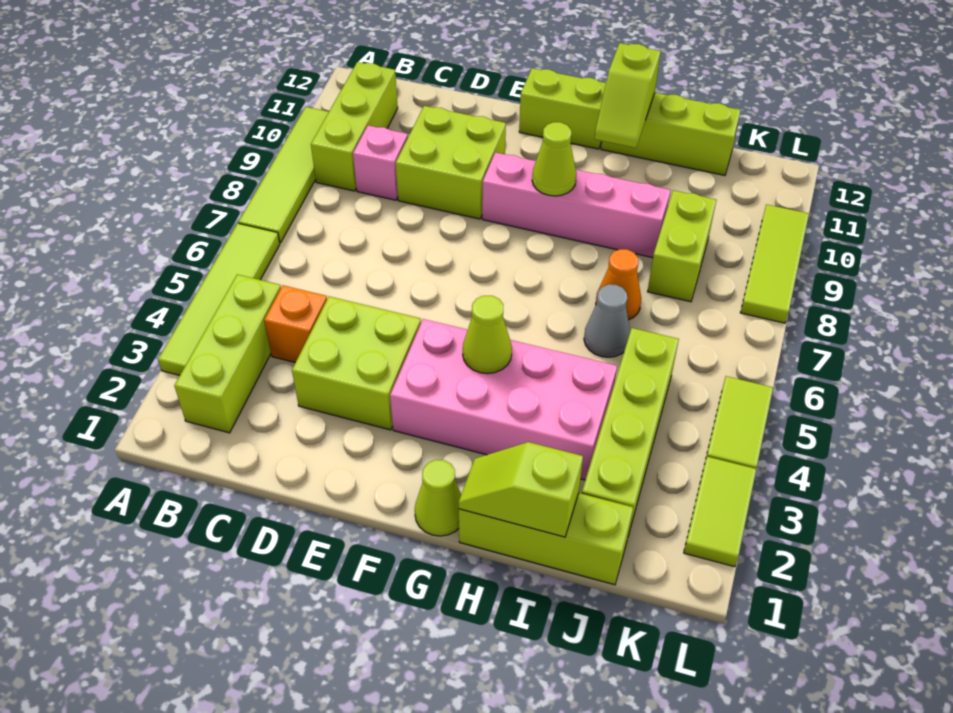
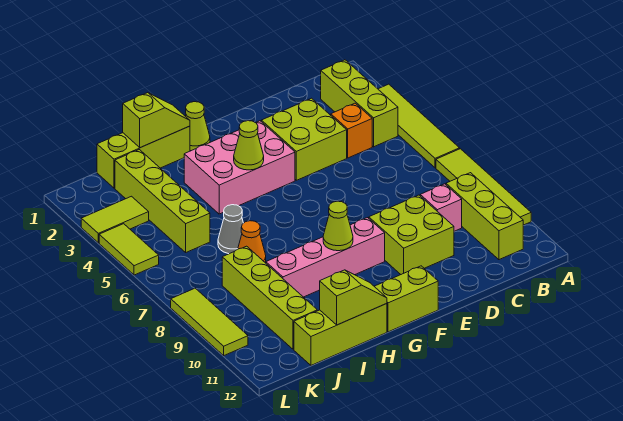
pink brick F3:I4 level 1 -> pink brick F3:H4 level 1
lime slope H11:H12 level 2 top 12 -> lime slope H12:I12 level 2 top I
lime brick J8:J9 level 1 -> lime brick J8:J11 level 1
lime tile L2:L3 level 1 -> lime tile K3:L3 level 1

